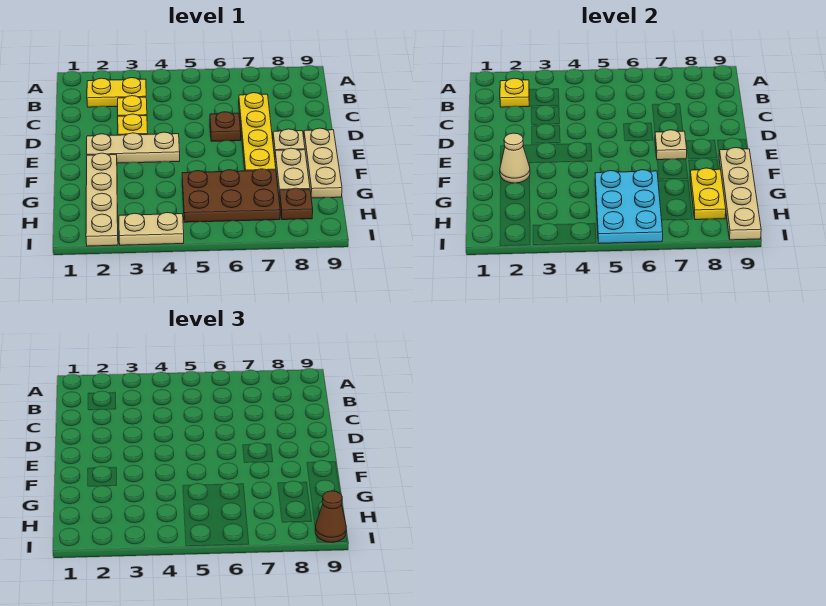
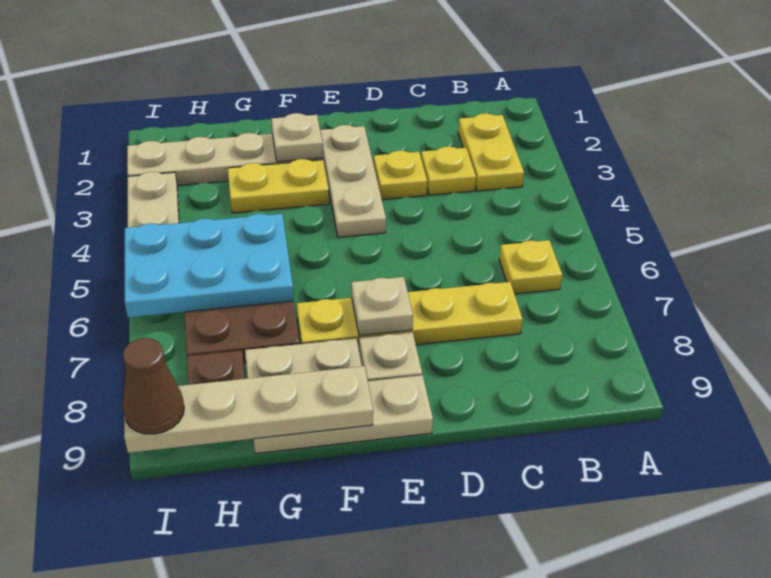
yellow plate B2 level 2 -> yellow plate B6 level 1
brown plate D6 level 1 -> none
tan cone F2 level 2 -> tan plate F2 level 2
yellow plate G8:H8 level 2 -> yellow plate F3:G3 level 1

